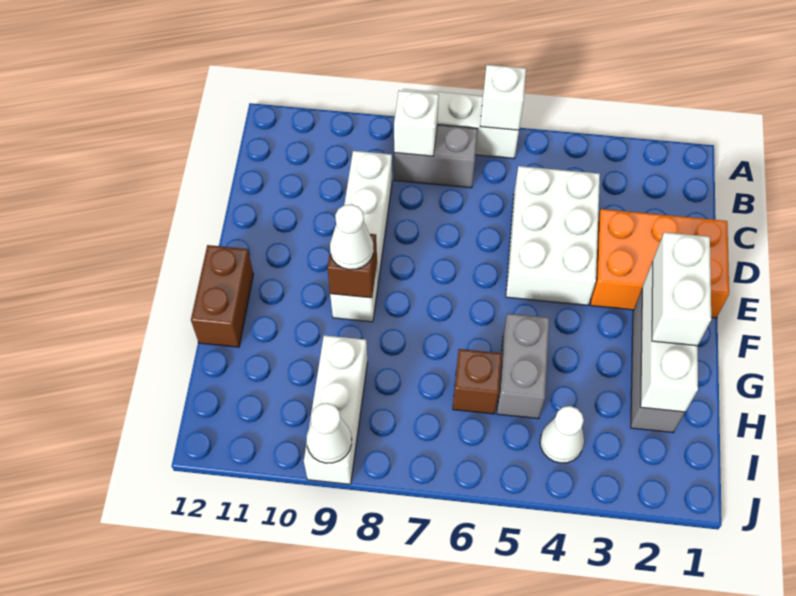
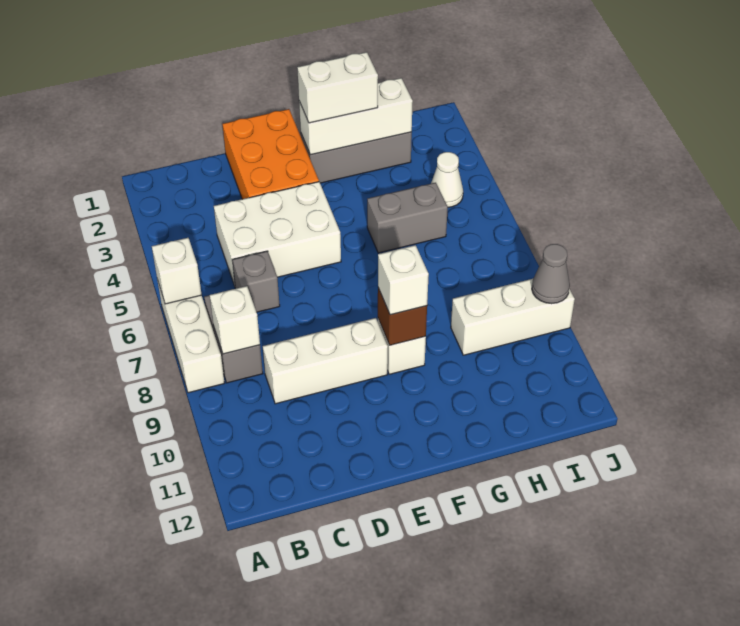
none -> grey brick C6 level 1
white cone F9 level 3 -> white brick F9 level 3
brown brick F12:G12 level 1 -> none
brown brick H6 level 1 -> none
white cone J9 level 2 -> grey cone J9 level 2

